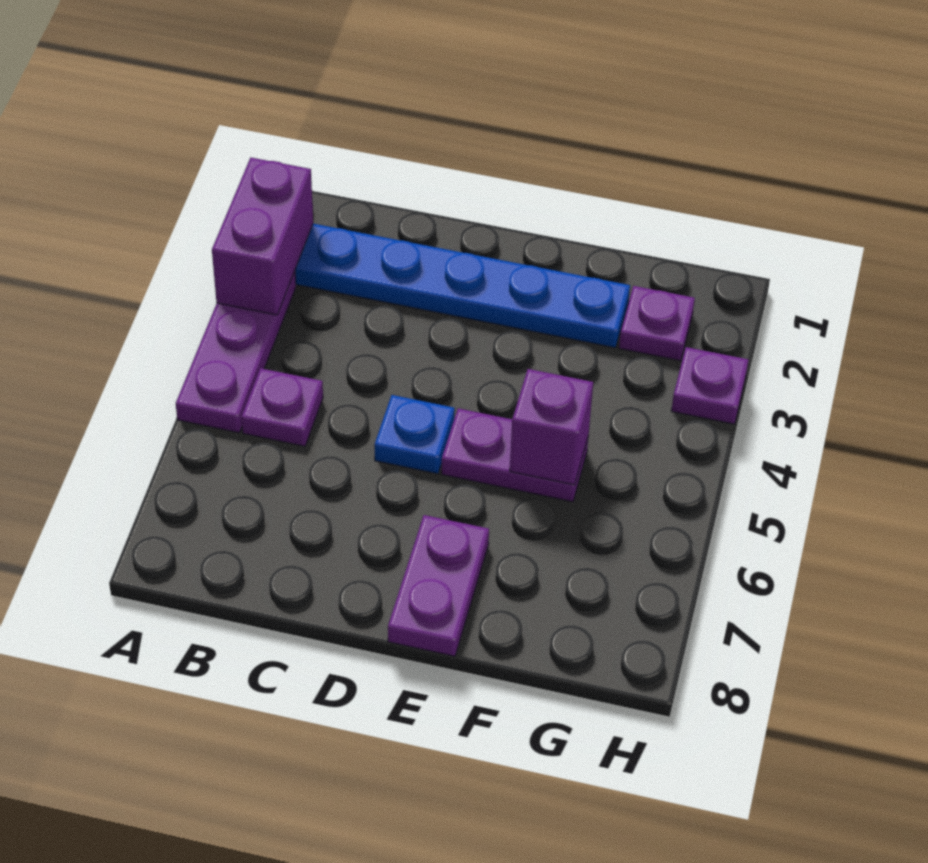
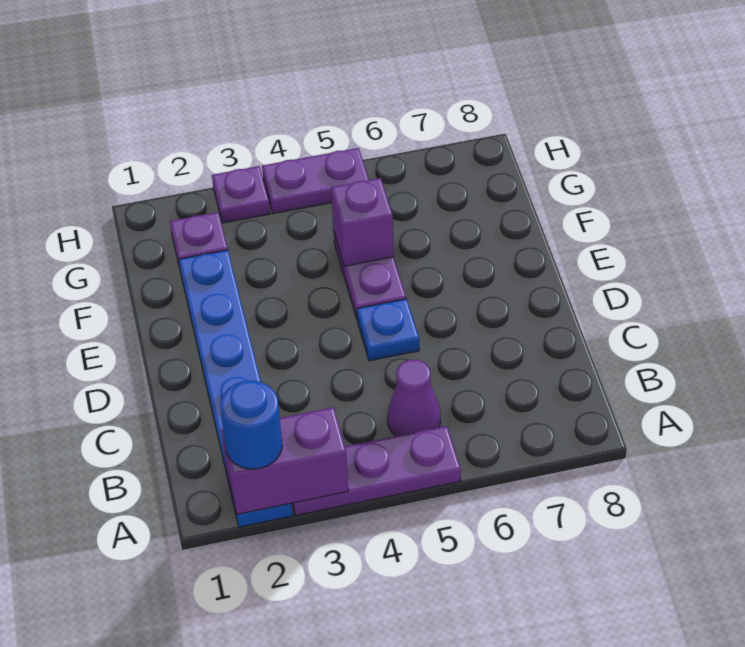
none -> blue round brick A2 level 3
purple plate B5 level 1 -> purple cone B5 level 1
purple plate E7:E8 level 1 -> purple plate H4:H5 level 1

